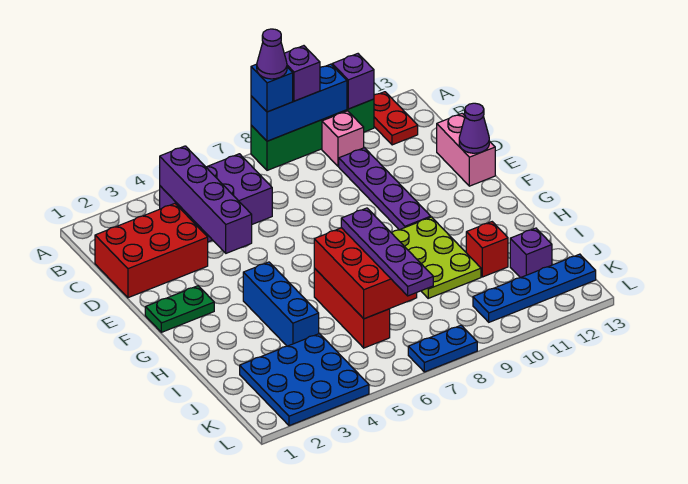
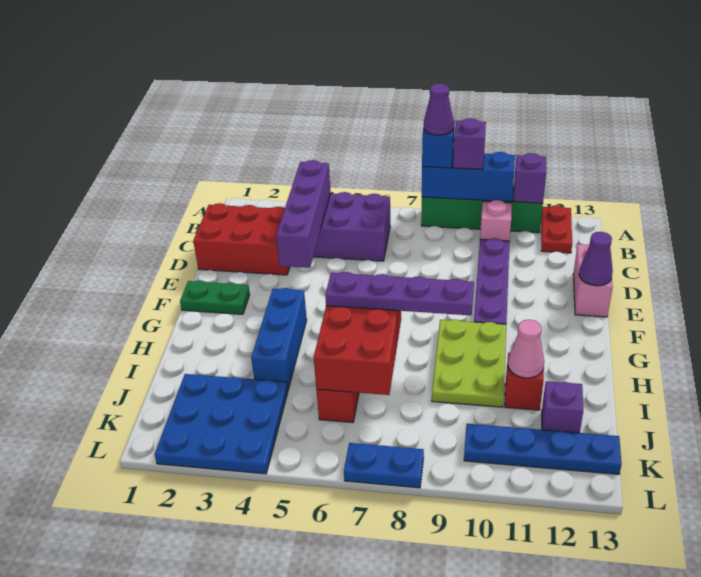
purple plate H7:K7 level 3 -> purple plate H6:H9 level 3
none -> pink cone I11 level 2

